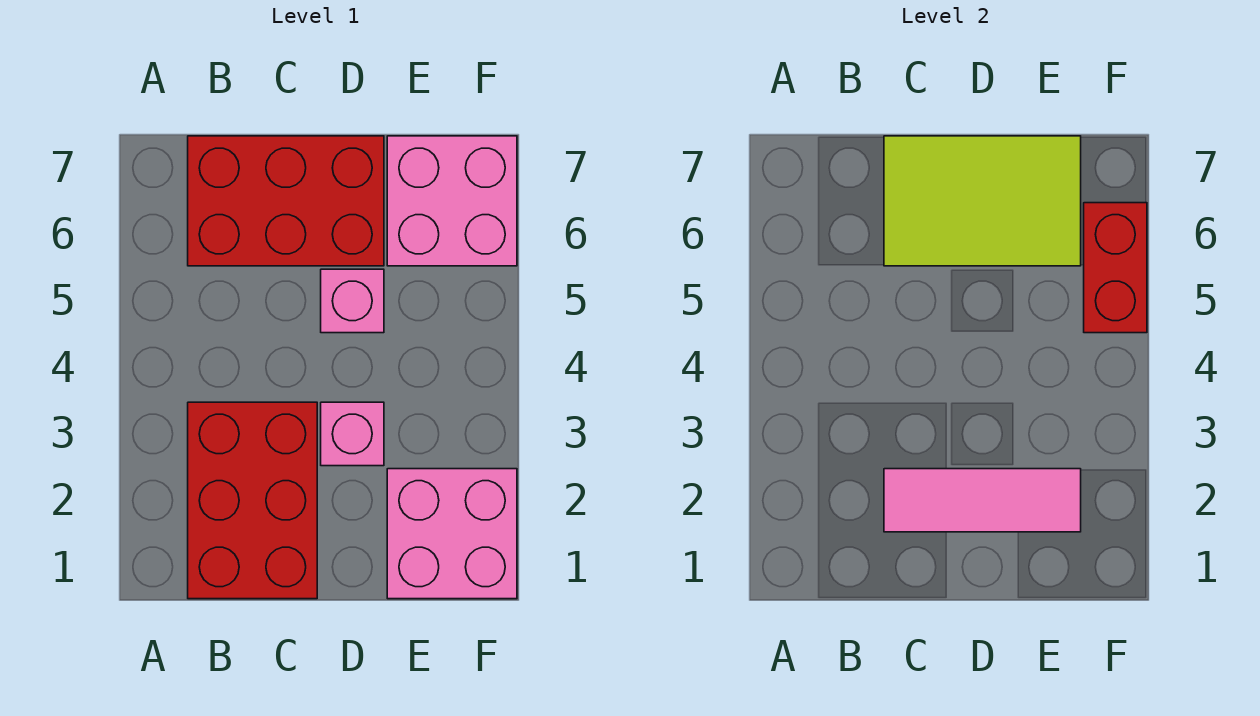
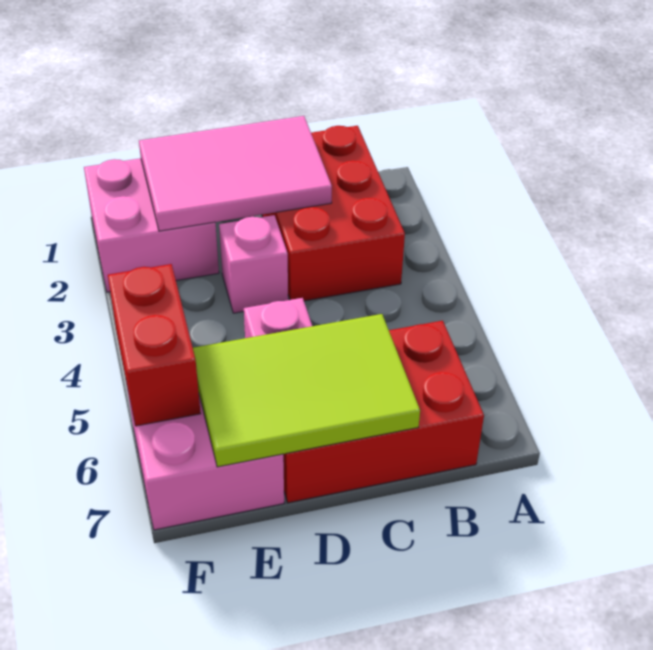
pink tile C2:E2 level 2 -> pink tile C1:E2 level 2

